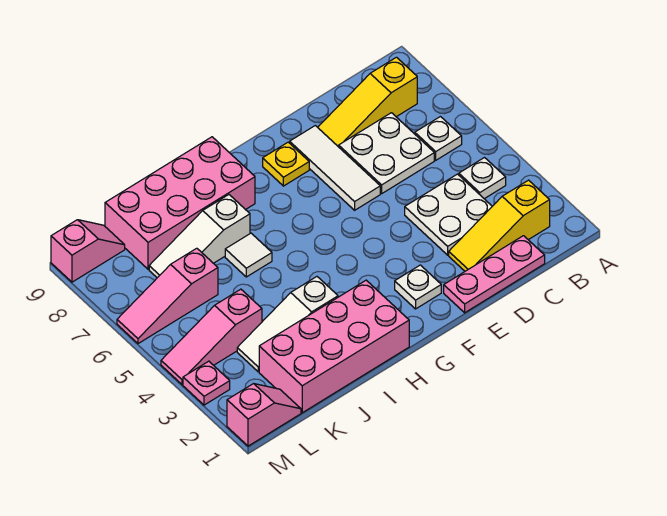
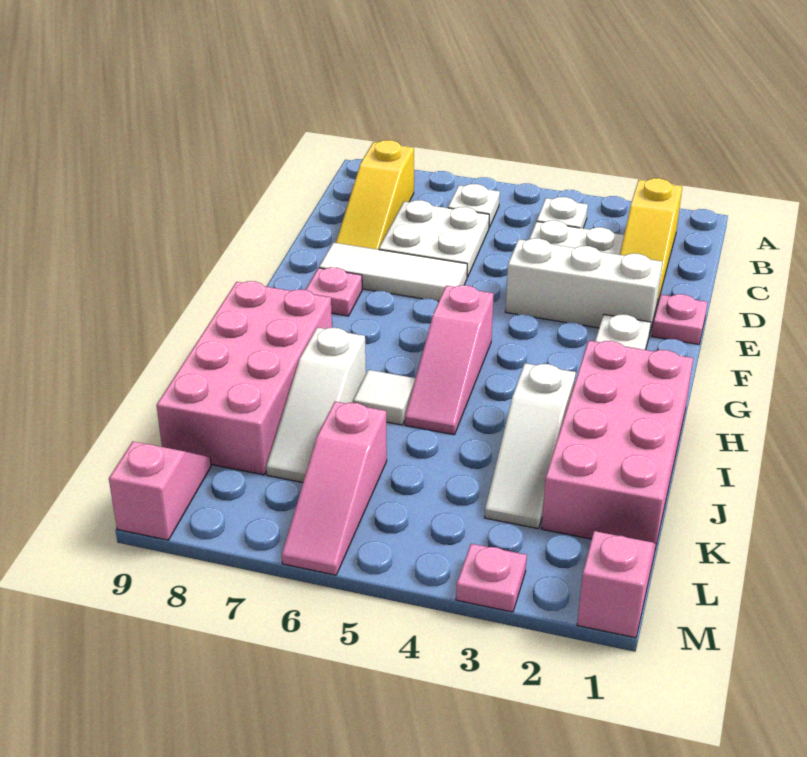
pink plate C1:E1 level 1 -> pink plate E1 level 1
none -> white brick E2:E4 level 1
yellow plate F8 level 1 -> pink plate F8 level 1
pink slope K4:M4 level 1 top K -> pink slope G5:I5 level 1 top G

